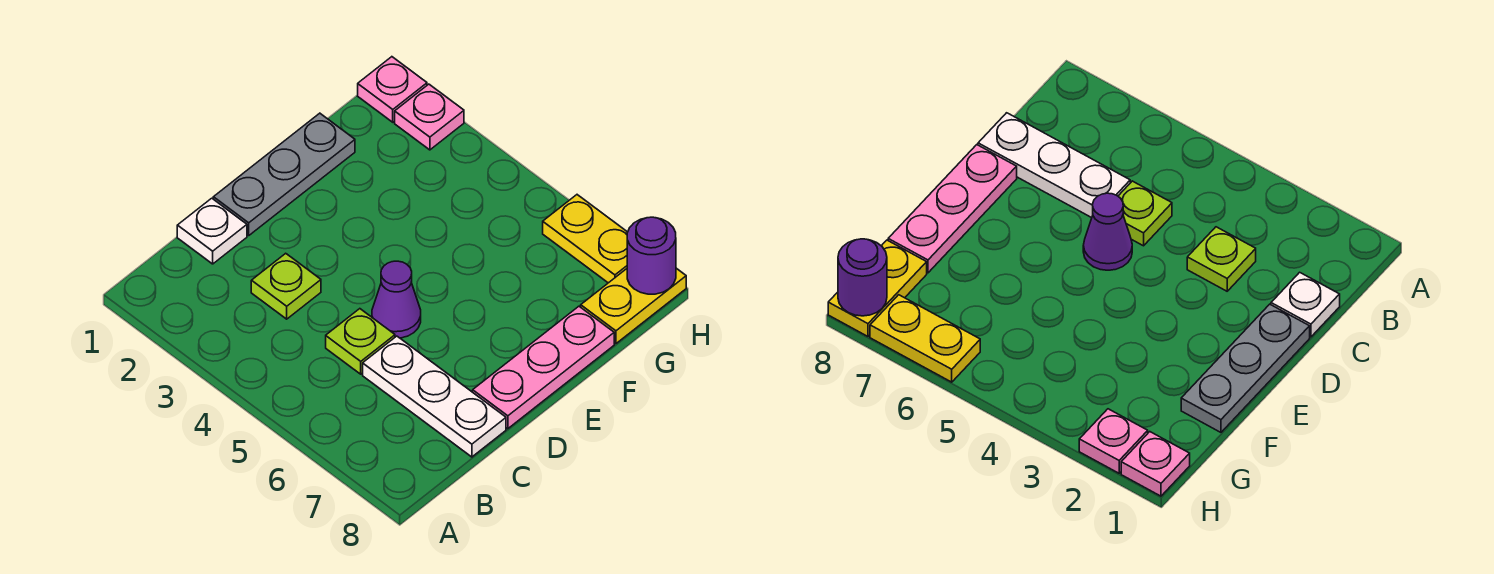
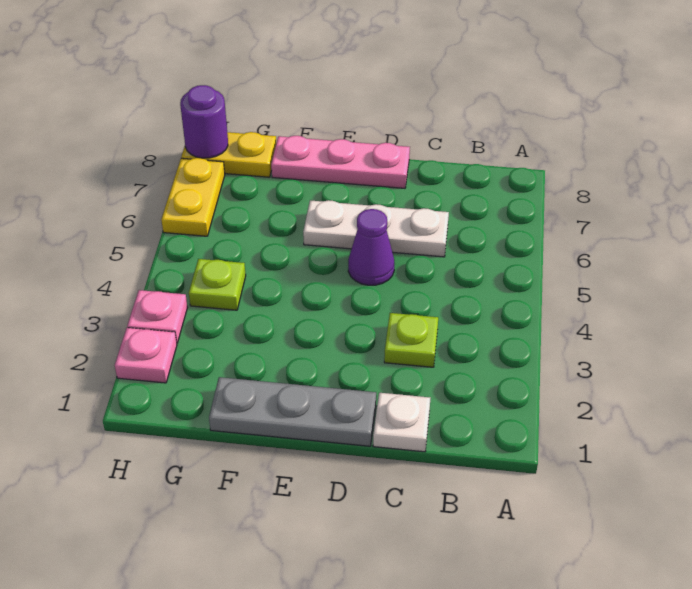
lime plate C5 level 1 -> lime plate G4 level 1
white plate C6:C8 level 1 -> white plate C6:E6 level 1
pink plate H1 level 1 -> pink plate H3 level 1

